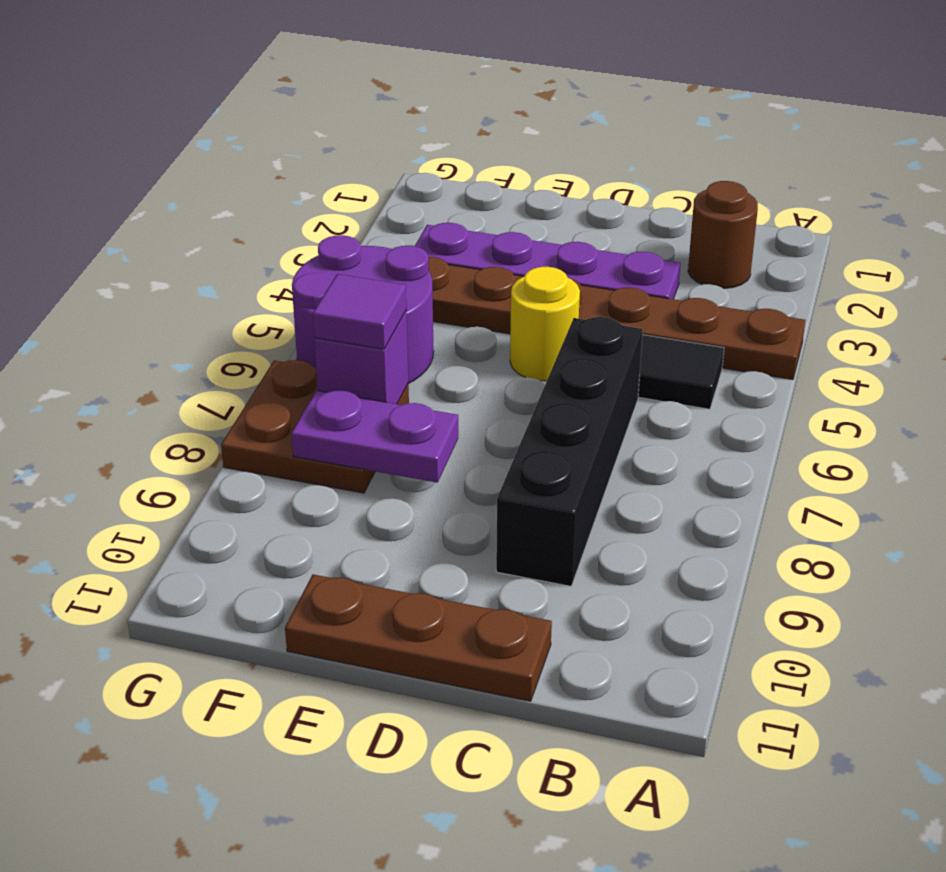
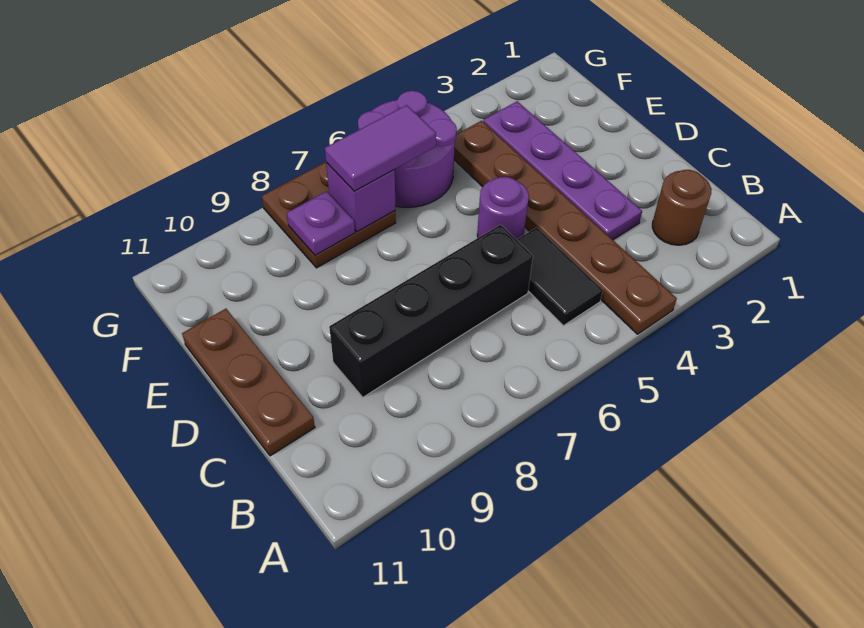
yellow round brick D5 level 1 -> purple round brick D5 level 1
purple plate E8:F8 level 2 -> purple plate F8 level 2
purple tile F7 level 3 -> purple tile F6:F7 level 3

